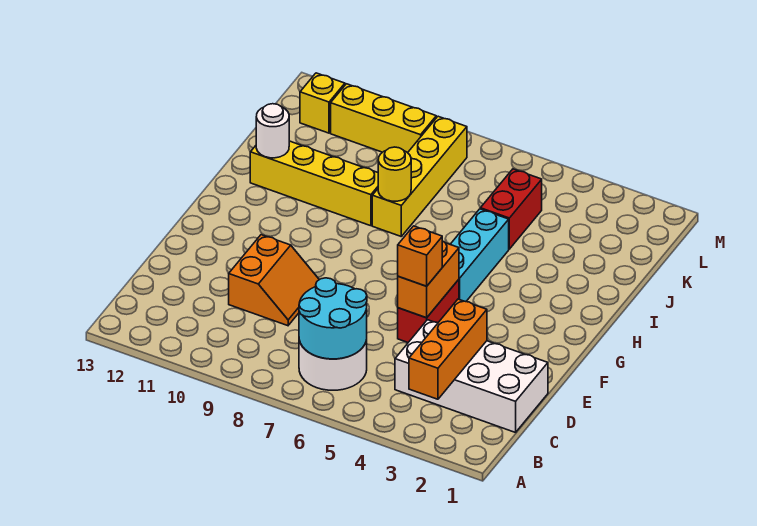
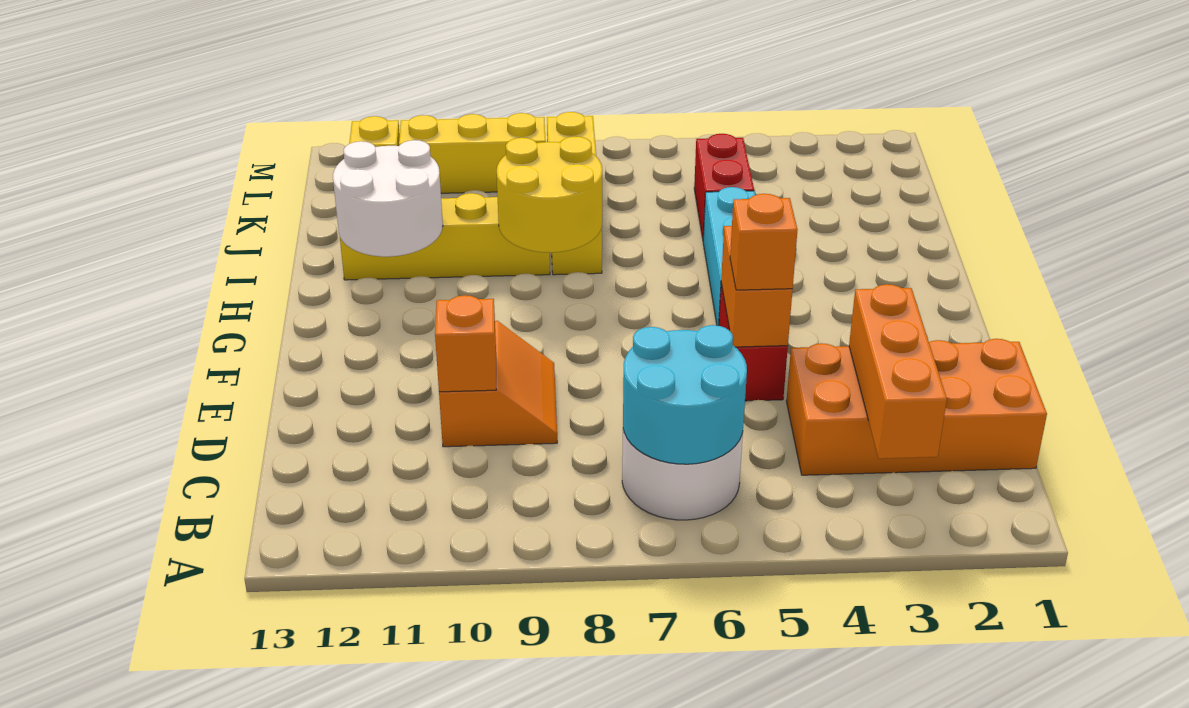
white brick C1:D4 level 1 -> orange brick C1:D4 level 1
none -> orange brick D10 level 2
yellow round brick I8 level 2 -> yellow round brick H8:I9 level 2
white round brick I12 level 2 -> white round brick H11:I12 level 2

